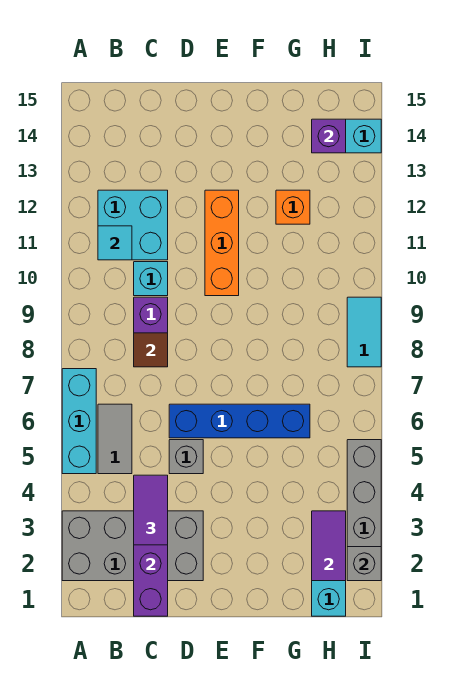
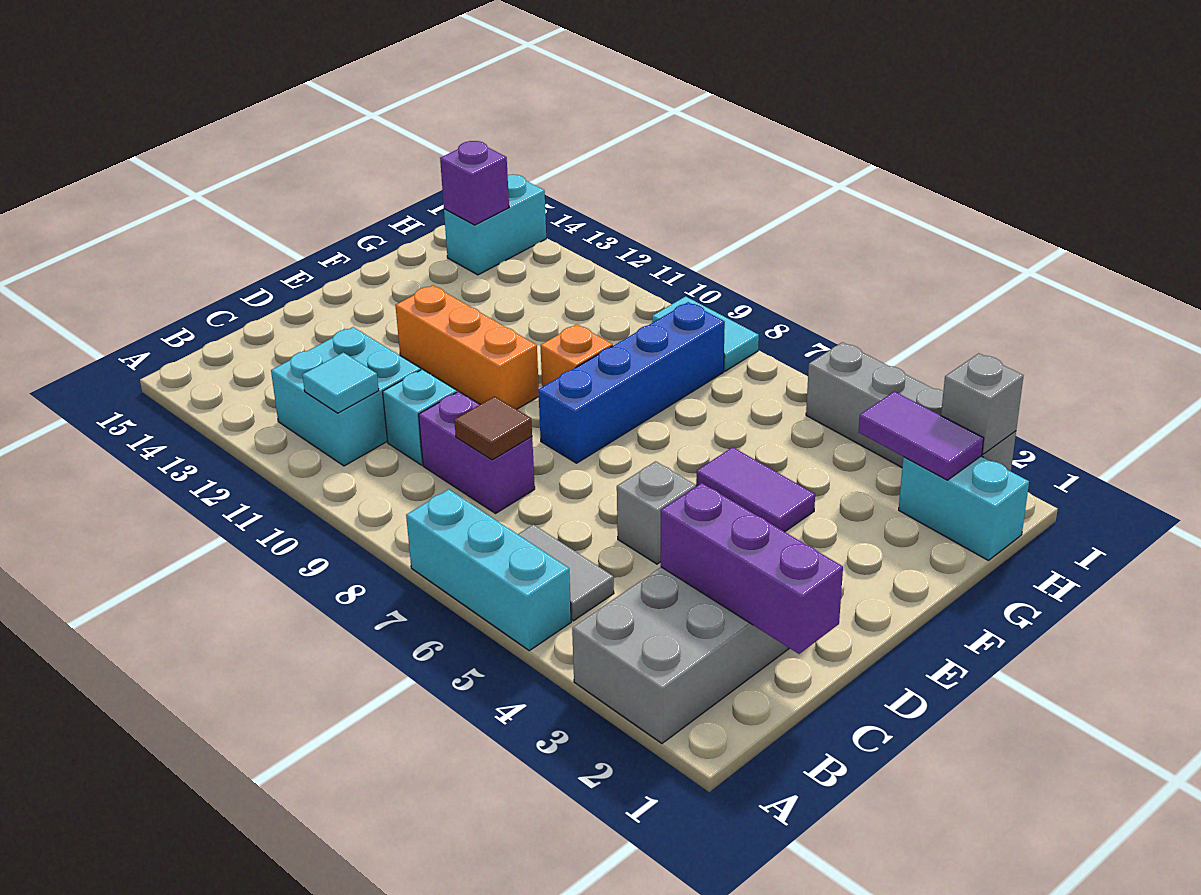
purple tile C3:C4 level 3 -> purple tile F4:F5 level 1
blue brick D6:G6 level 1 -> blue brick E8:H8 level 1
orange brick G12 level 1 -> orange brick F9 level 1

